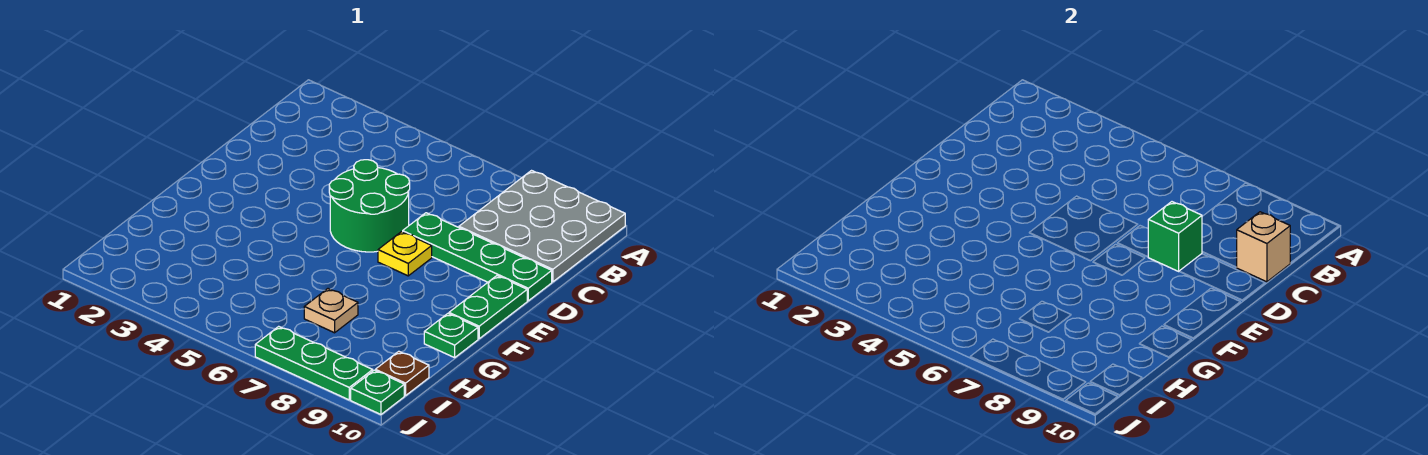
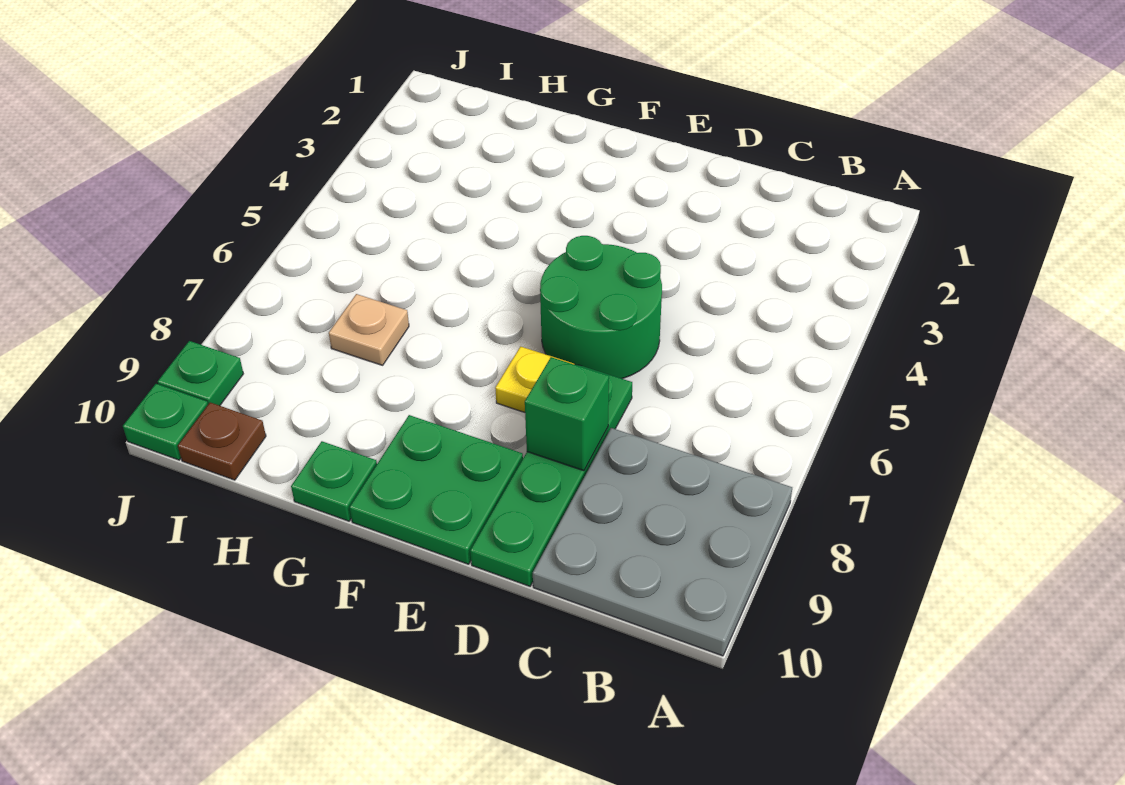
tan brick C10 level 2 -> none
green plate E10:F10 level 1 -> green plate E9:F10 level 1
green plate J7:J9 level 1 -> green plate J9 level 1

